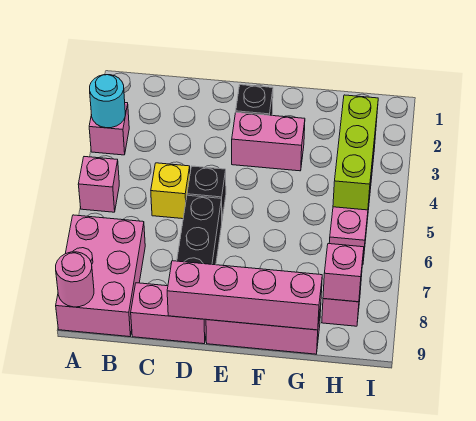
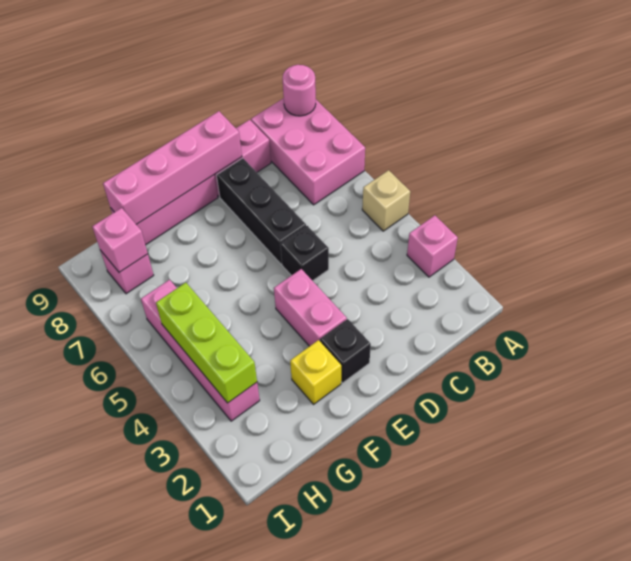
cyan round brick A3 level 2 -> none
pink brick A5 level 1 -> tan brick A5 level 1
yellow brick C5 level 1 -> yellow brick F2 level 1
pink brick E3:F3 level 1 -> pink brick E3:E4 level 1

